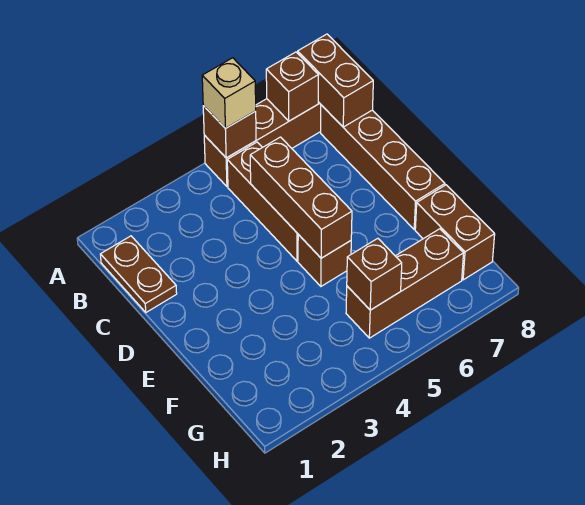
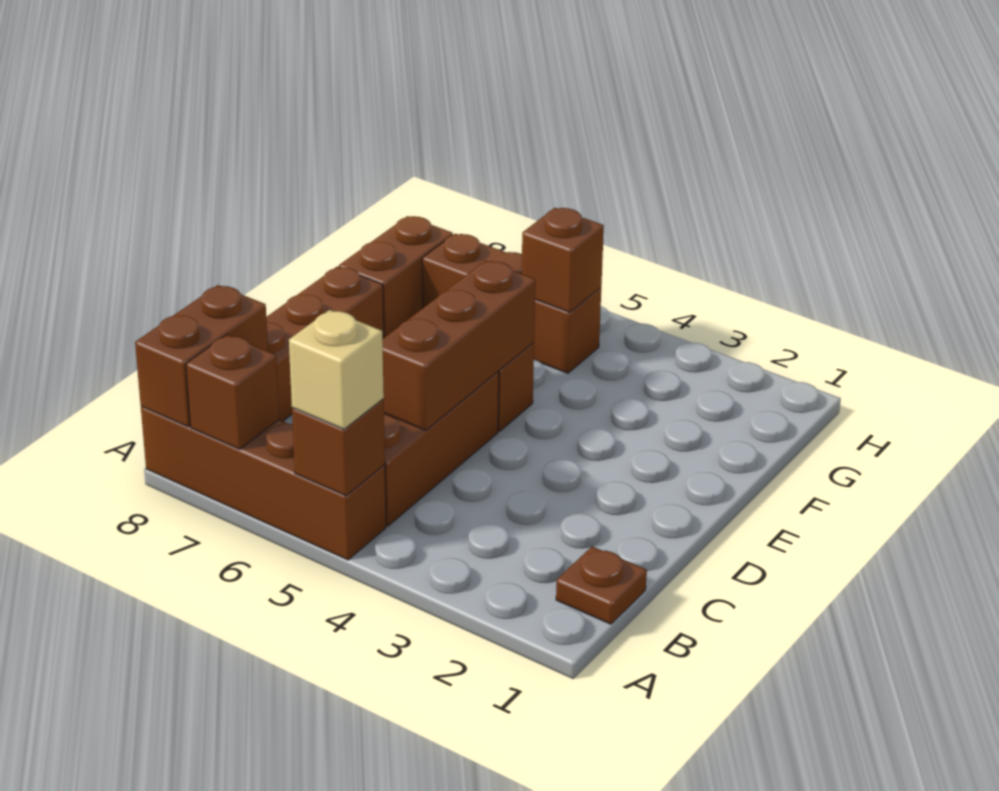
brown plate B1:C1 level 1 -> brown plate B1 level 1

